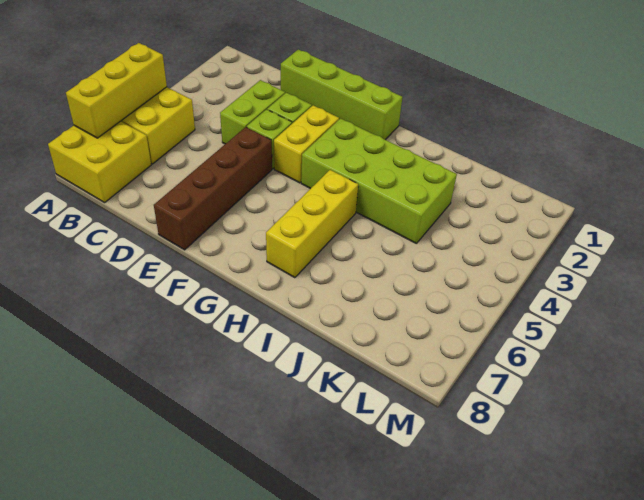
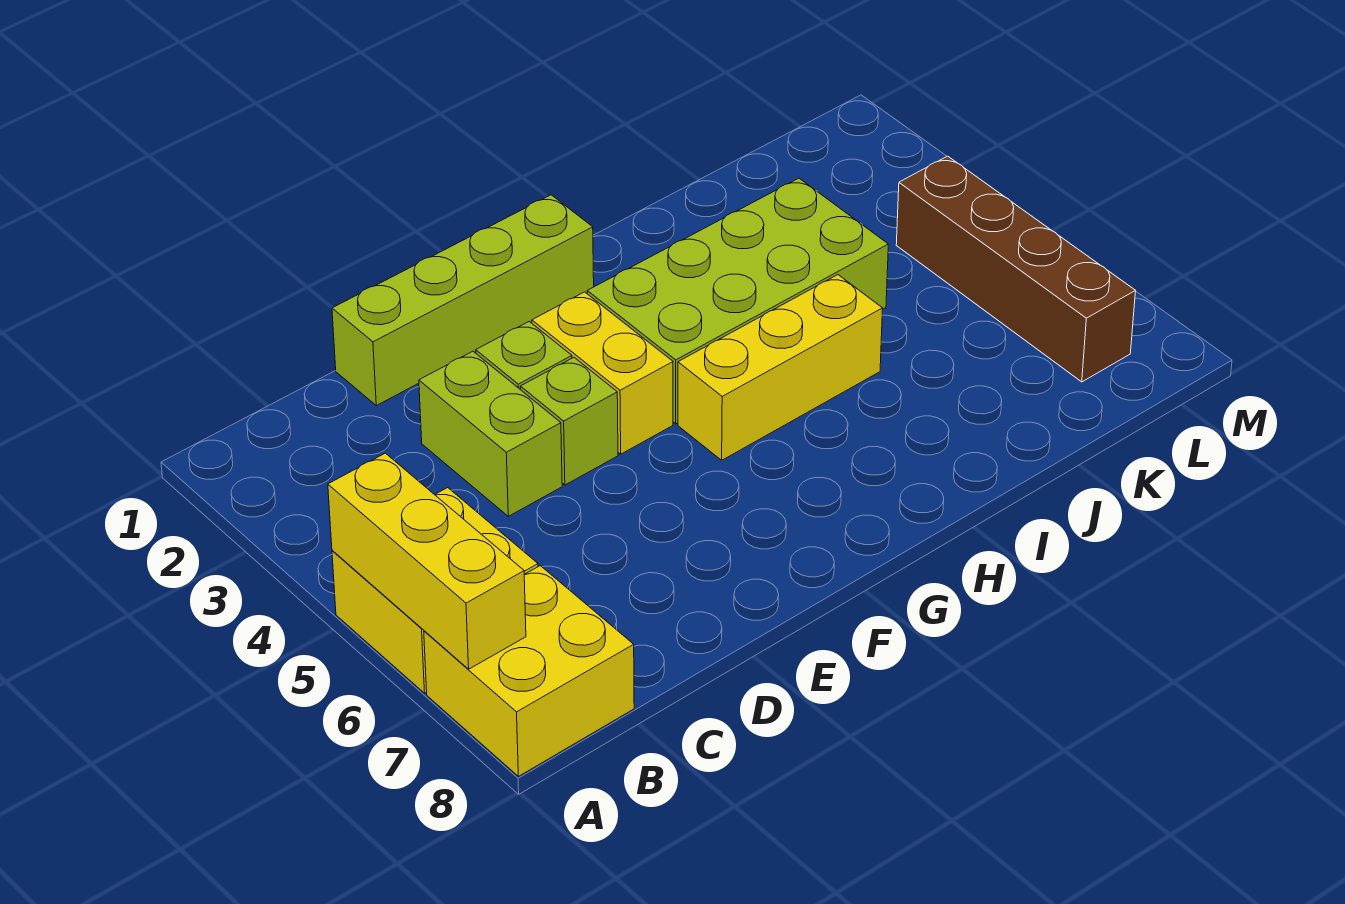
brown brick E5:E8 level 1 -> brown brick L4:L7 level 1
yellow brick H5:H7 level 1 -> yellow brick G5:I5 level 1

